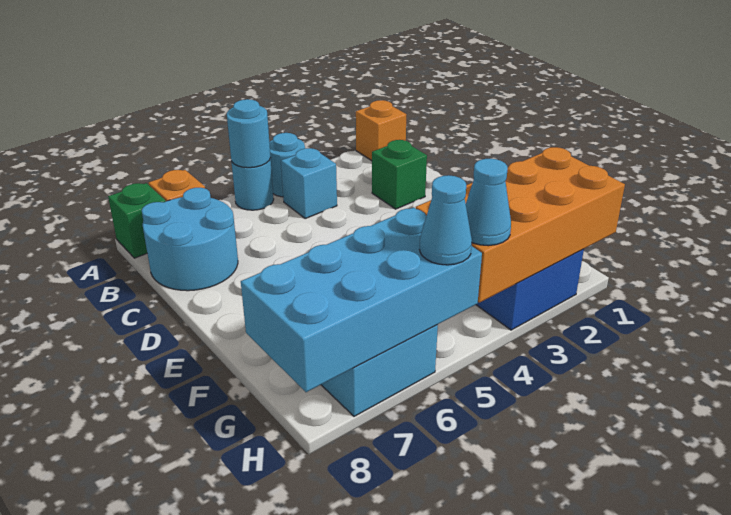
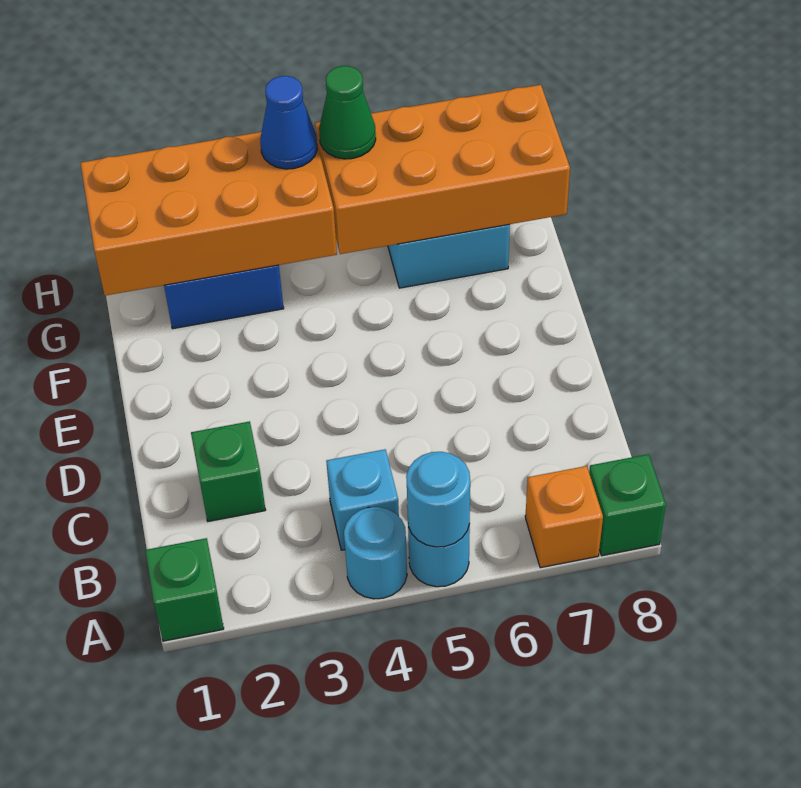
orange brick A1 level 1 -> green brick A1 level 1
cyan round brick B7:C8 level 1 -> none
cyan brick G5:H8 level 2 -> orange brick G5:H8 level 2
cyan cone H4 level 3 -> blue cone H4 level 3
cyan cone H5 level 3 -> green cone H5 level 3

